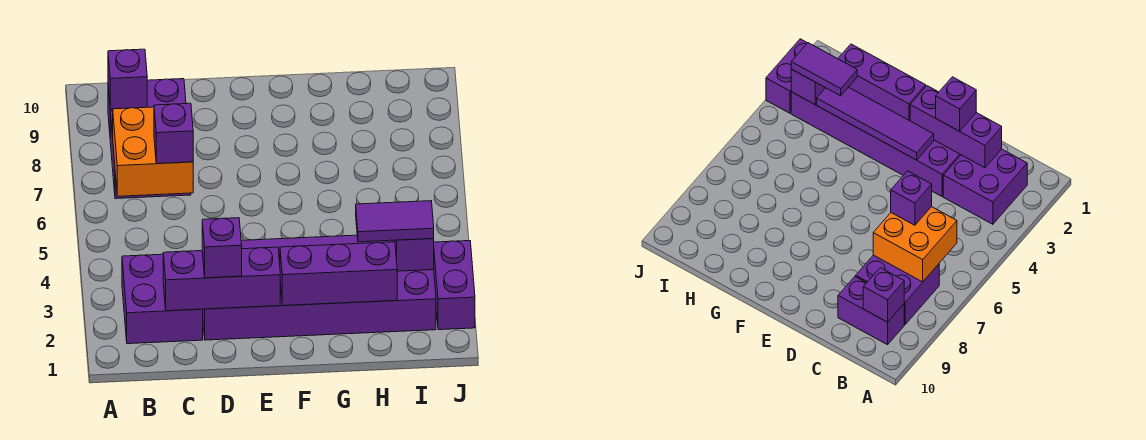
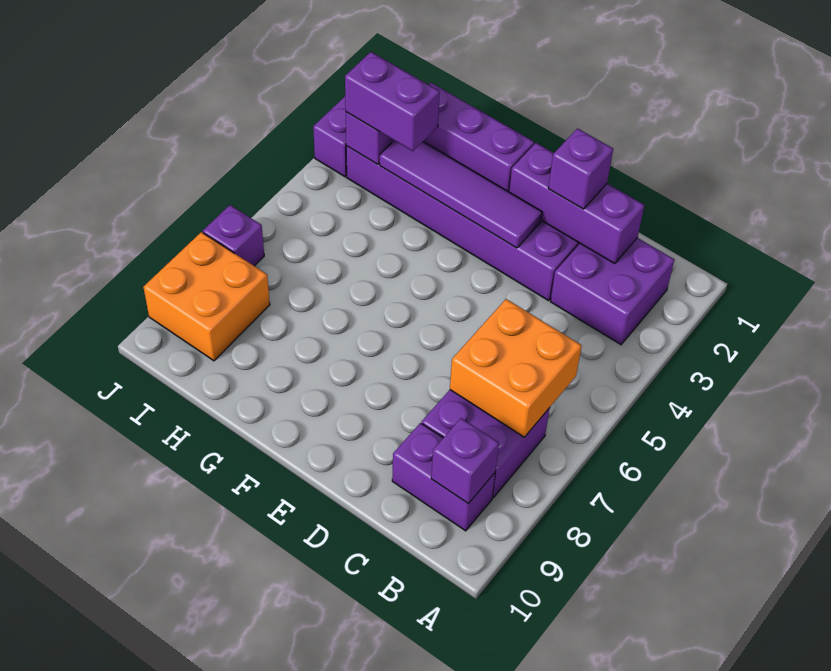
purple brick C6 level 3 -> purple brick J7 level 1
purple tile H3:I3 level 3 -> purple brick H3:I3 level 3
none -> orange brick I8:J9 level 1

